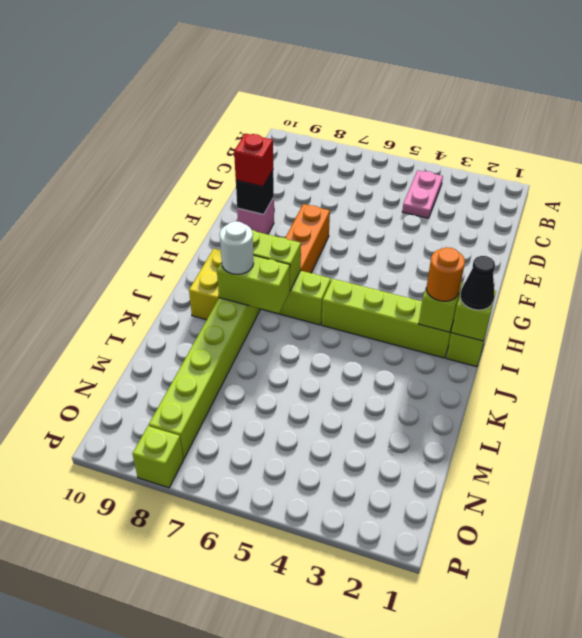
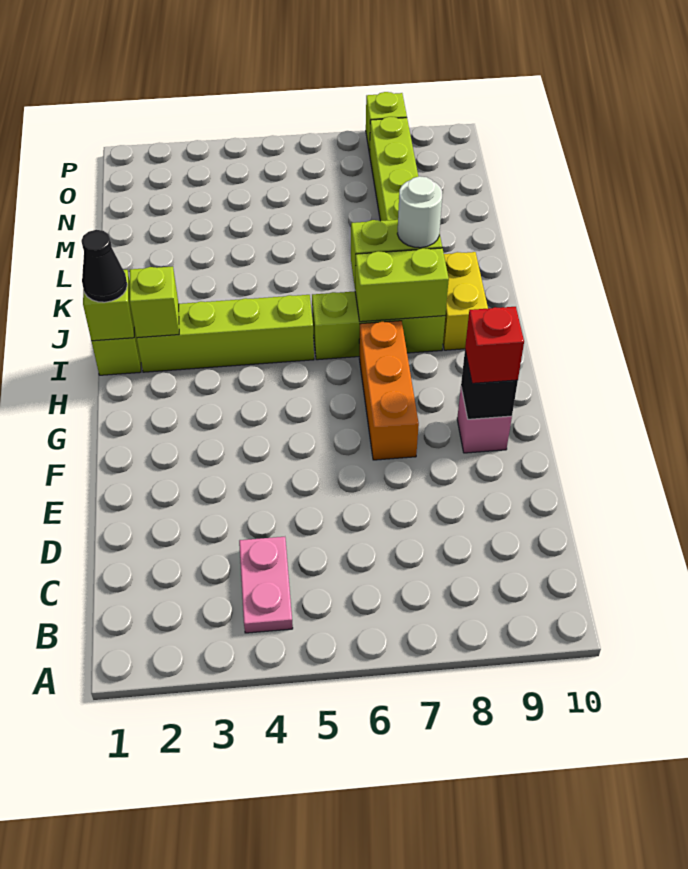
orange round brick I2 level 3 -> none

